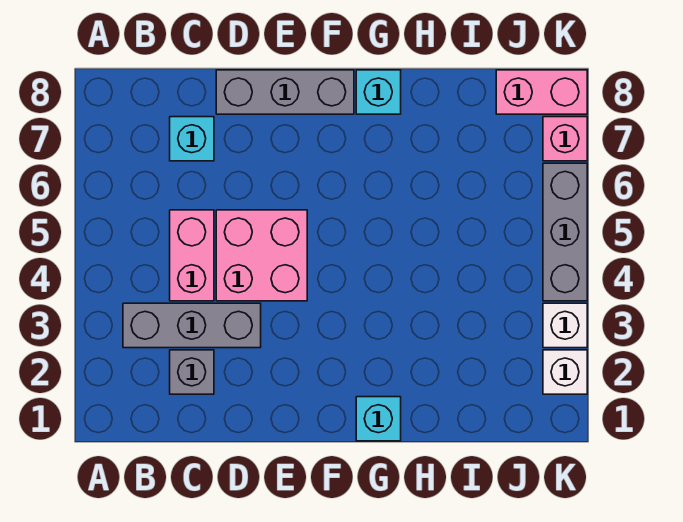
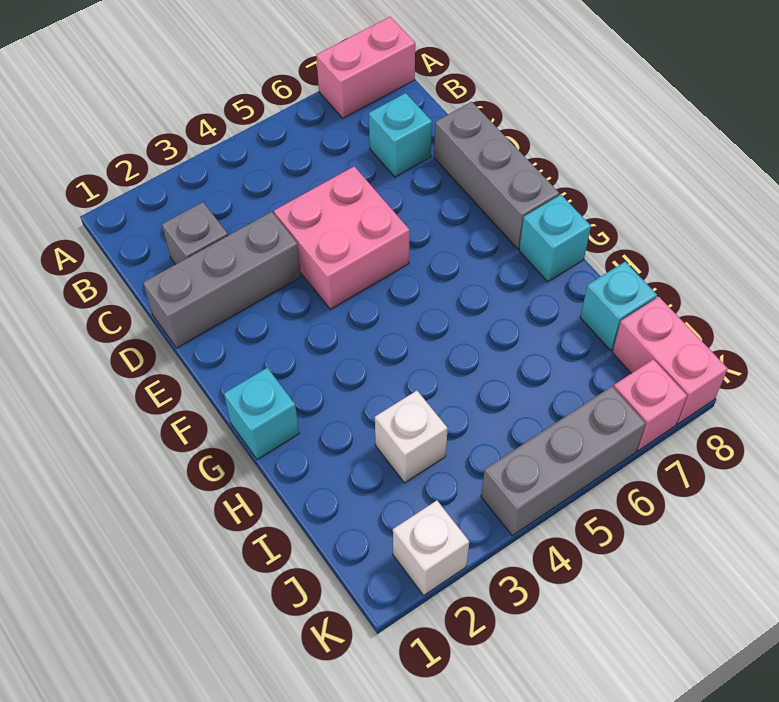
grey brick B3:D3 level 1 -> grey brick D1:D3 level 1
pink brick C4:C5 level 1 -> pink brick A7:A8 level 1
none -> cyan brick I8 level 1
white brick K3 level 1 -> white brick I3 level 1

